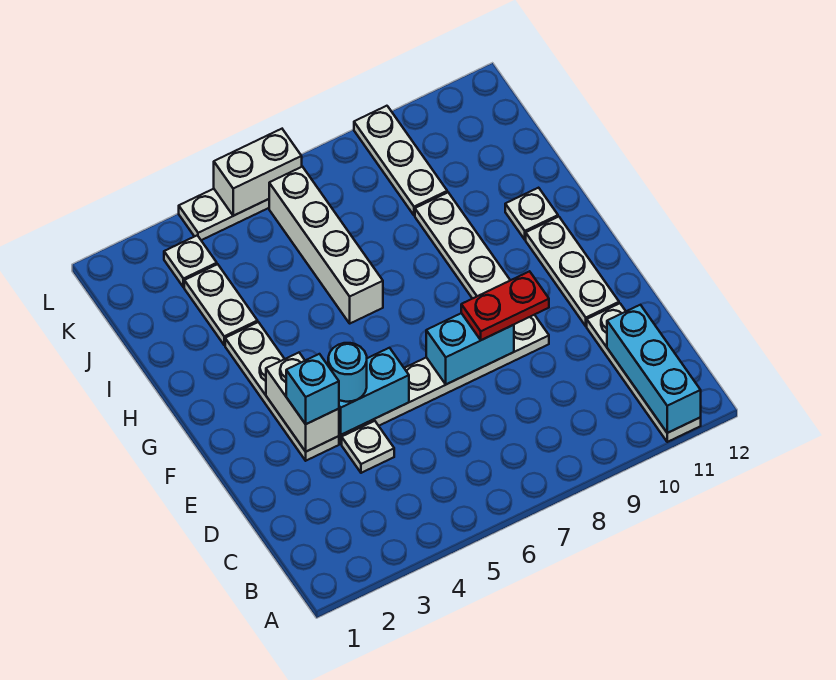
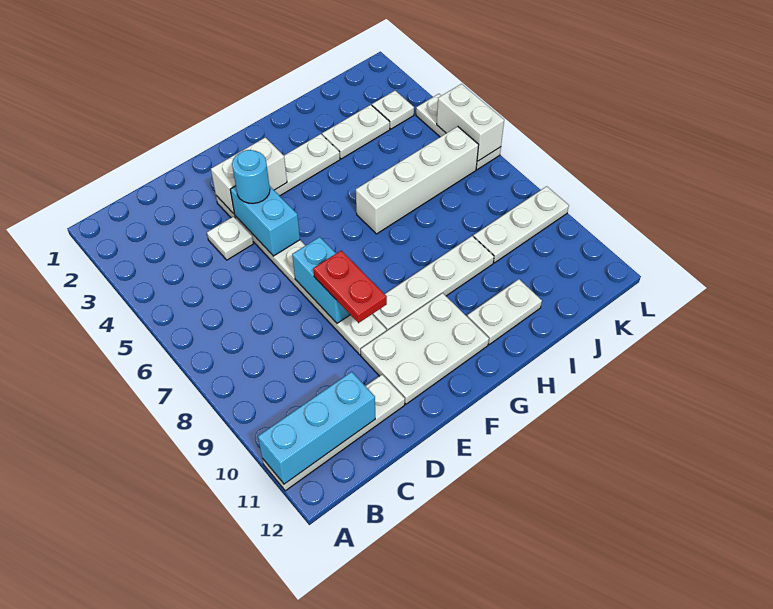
cyan brick E3 level 3 -> none
white plate E11:G11 level 1 -> white plate E10:G11 level 1
white plate H11 level 1 -> white plate H11:I11 level 1

